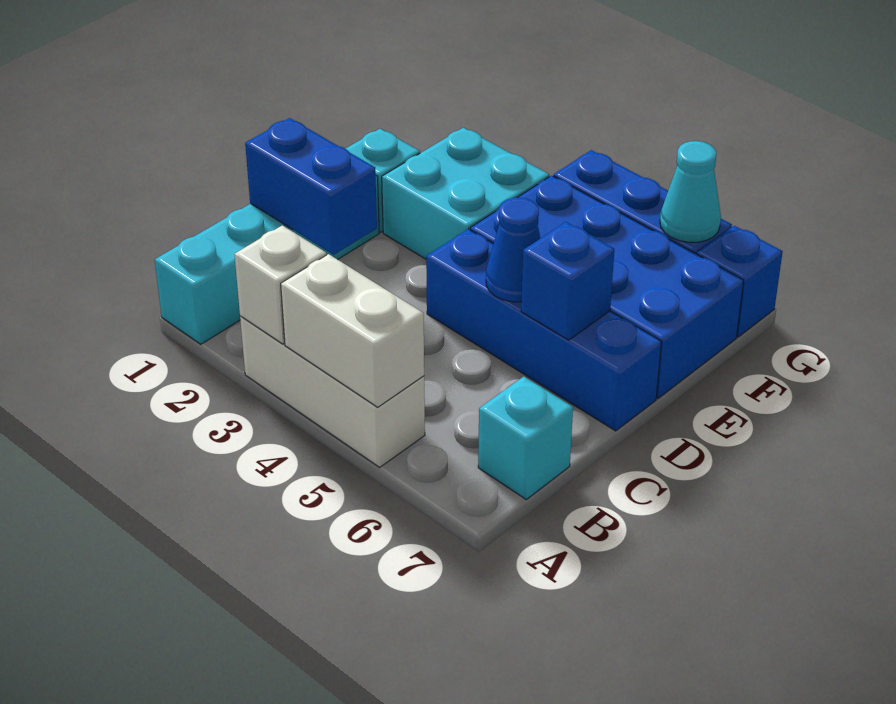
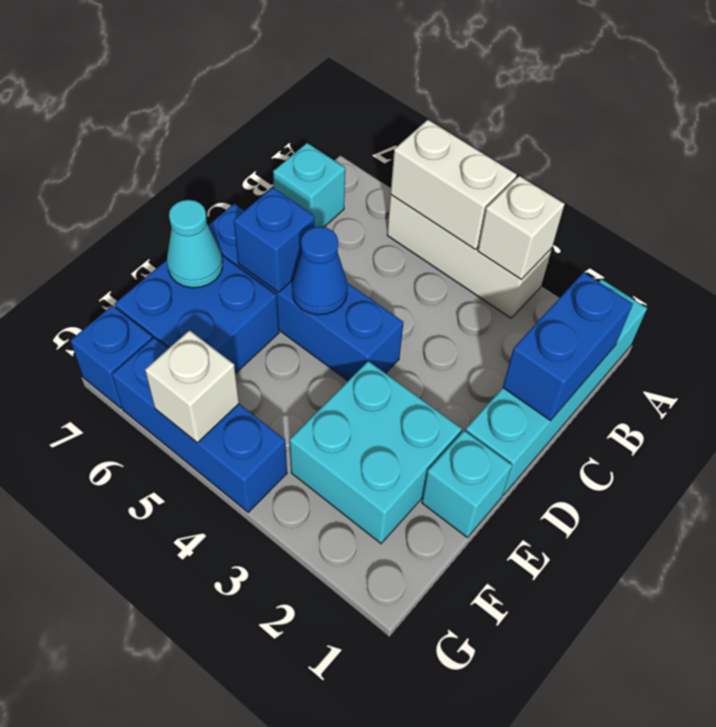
blue brick C1:C2 level 2 -> blue brick B1:C1 level 2
blue brick E4:F7 level 1 -> blue brick E6:F7 level 1
none -> white brick G5 level 2
cyan cone G6 level 2 -> cyan cone E7 level 2

